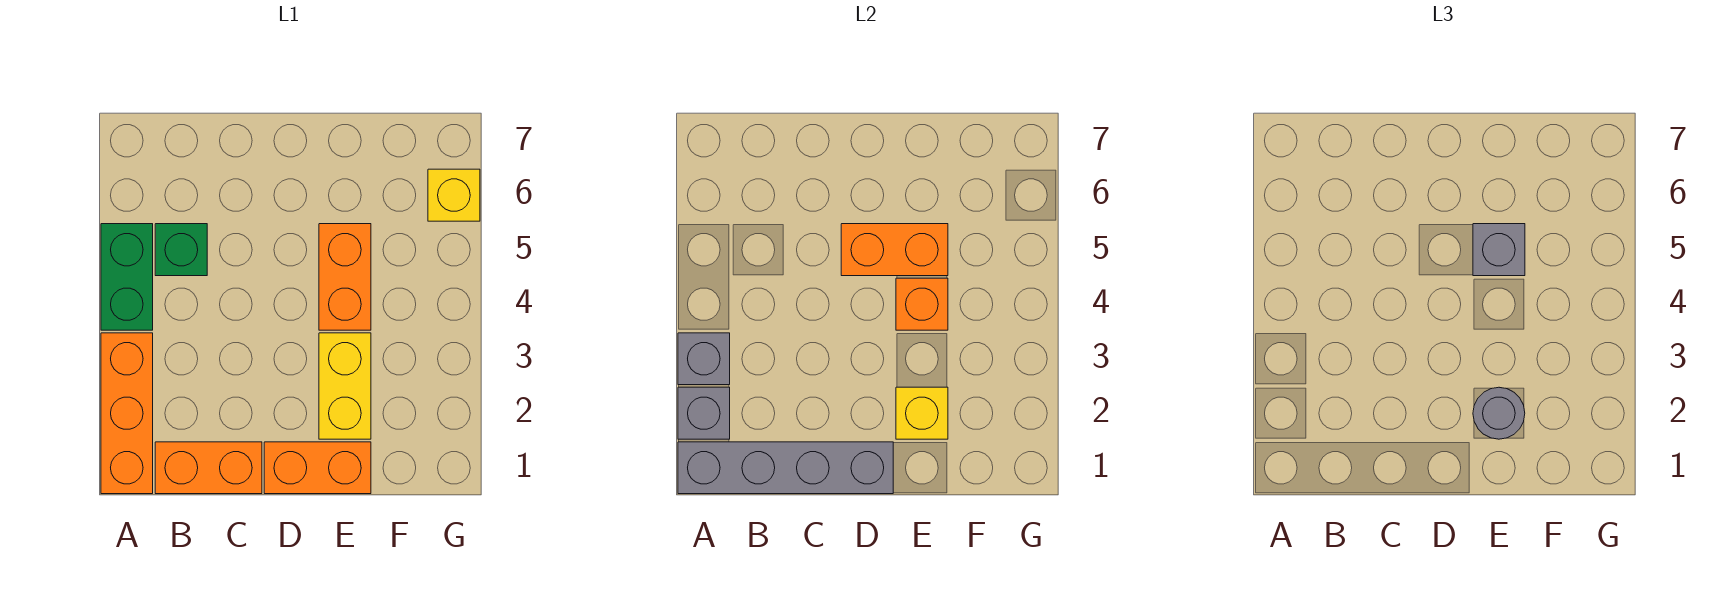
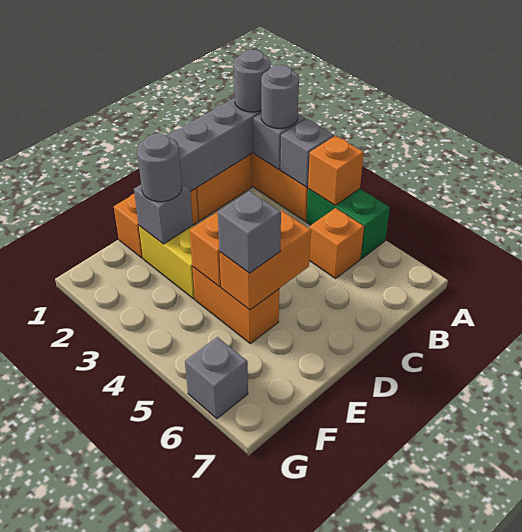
none -> grey round brick A1 level 3
none -> grey round brick A2 level 3
none -> orange brick A4 level 2
green brick B5 level 1 -> orange brick B5 level 1
yellow brick E2 level 2 -> grey brick E2 level 2
yellow brick G6 level 1 -> grey brick G6 level 1

